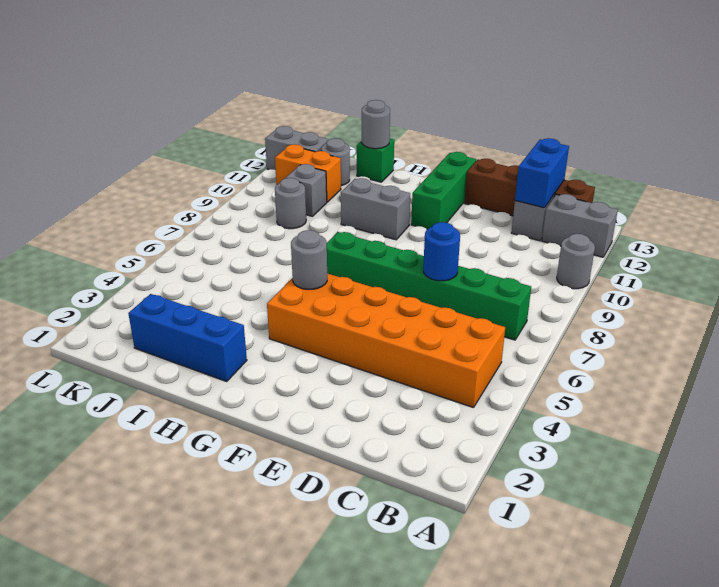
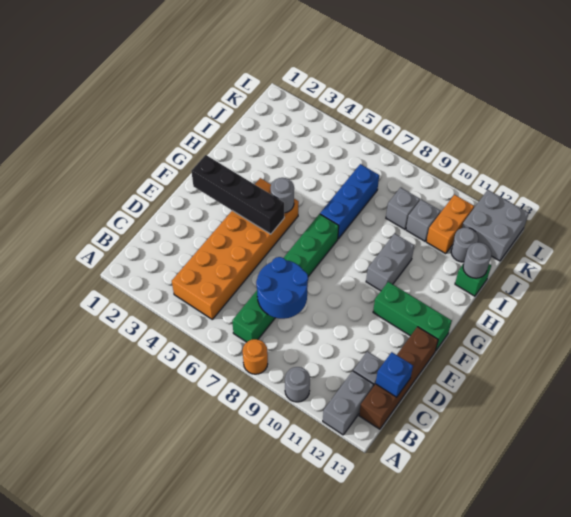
none -> orange round brick A8 level 1
blue brick C12:C13 level 2 -> blue brick C13 level 2
blue round brick D7 level 2 -> blue round brick C7:D8 level 2
none -> black brick F2:F5 level 2
blue brick H2:J2 level 1 -> blue brick H7:J7 level 1
grey round brick J9 level 1 -> grey brick J9 level 1
grey brick K12:L12 level 1 -> grey brick K12:L13 level 1

